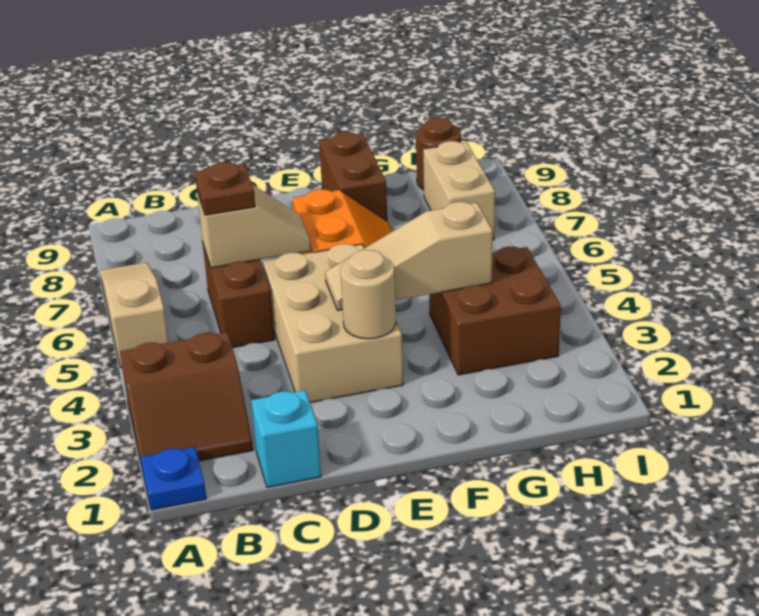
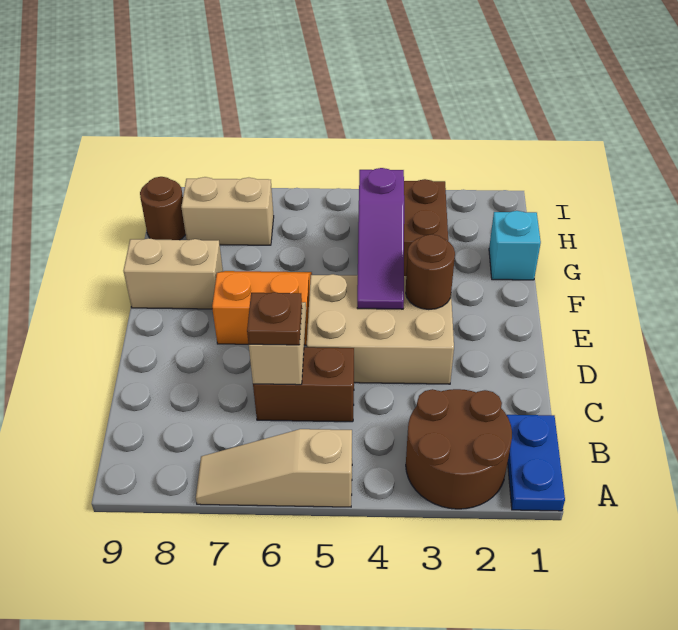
blue plate A1 level 1 -> blue plate A1:B1 level 1
brown slope A2:B3 level 1 top 3 -> brown round brick A2:B3 level 1
cyan brick C1 level 1 -> cyan brick G1 level 1
tan round brick E3 level 2 -> brown round brick E3 level 2
tan slope E4:G4 level 2 top G -> purple slope E4:G4 level 2 top G
brown brick F8:F9 level 1 -> tan brick F8:F9 level 1

